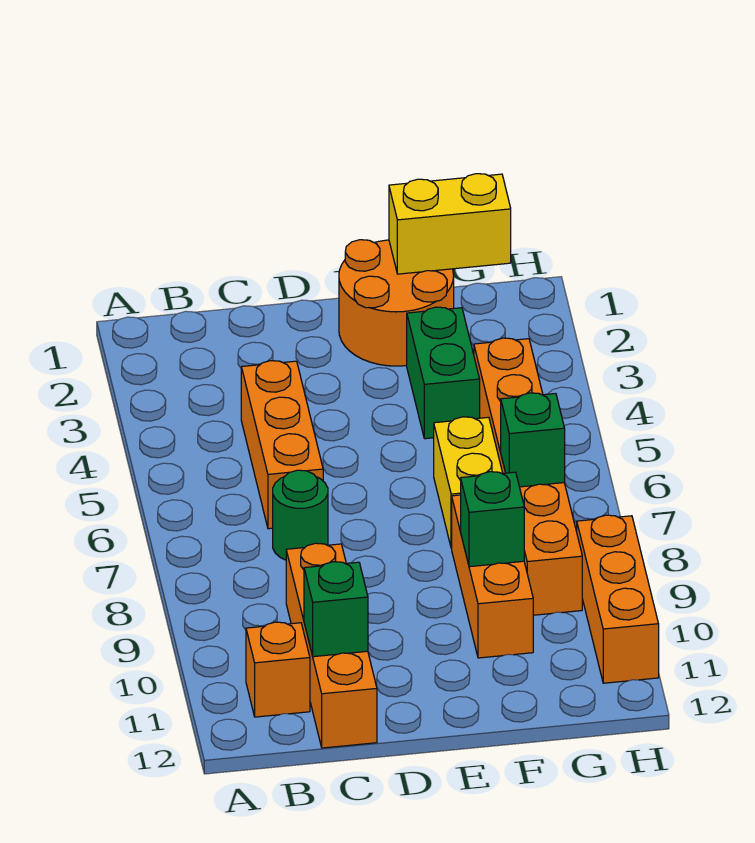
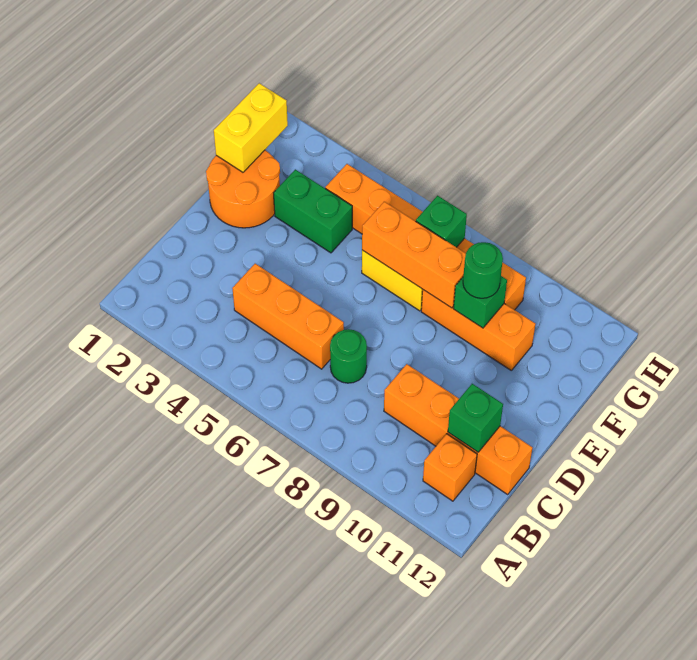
none -> green round brick F9 level 3
orange brick H9:H11 level 1 -> orange brick F6:F8 level 2

